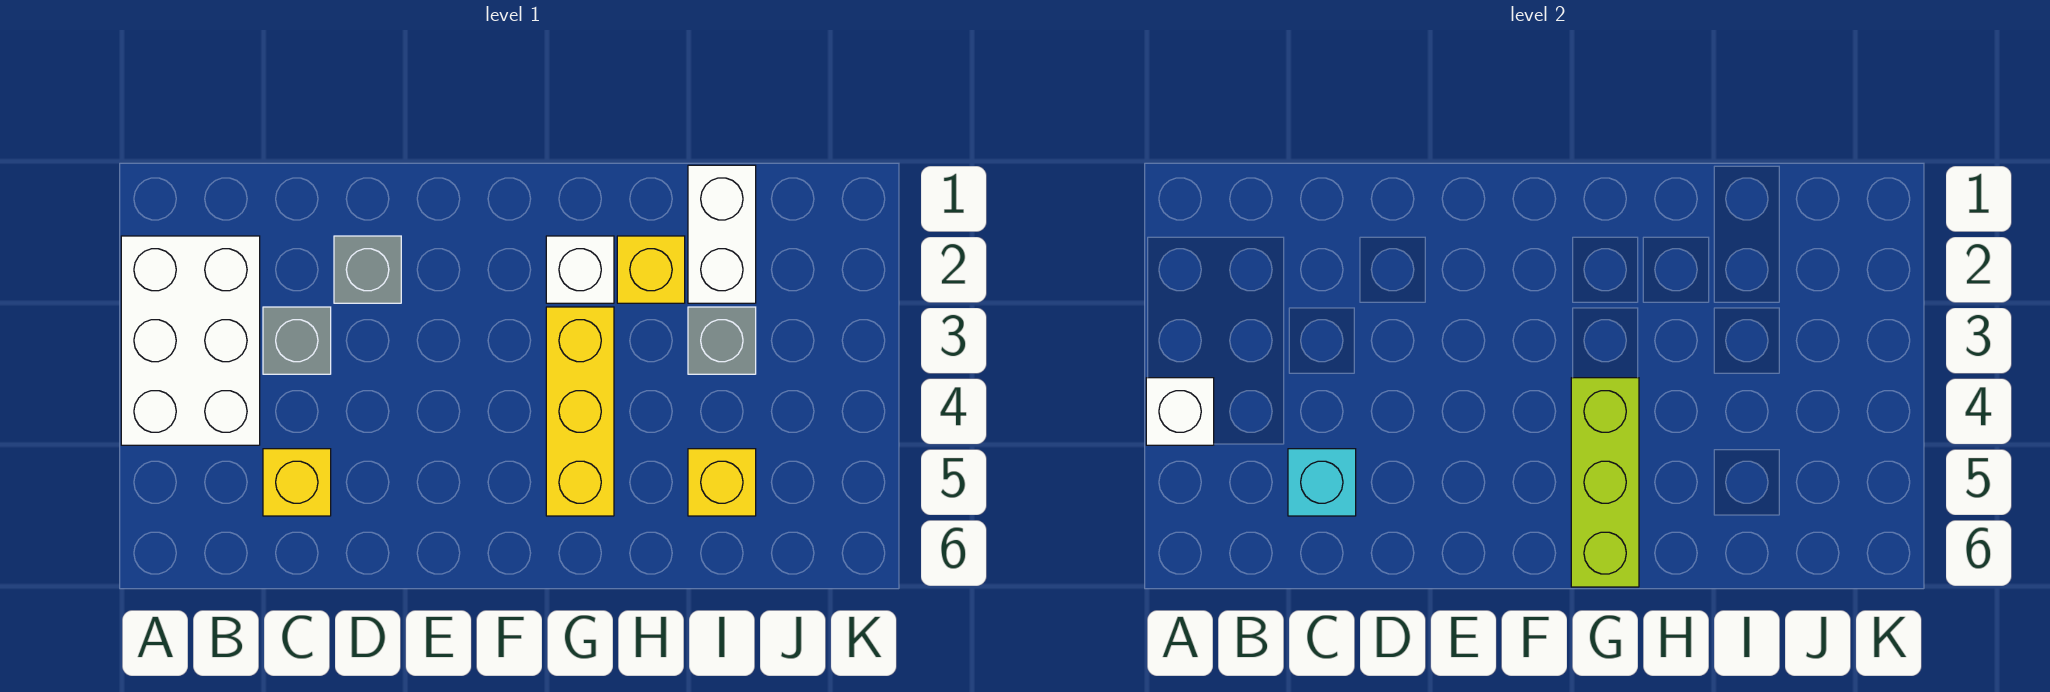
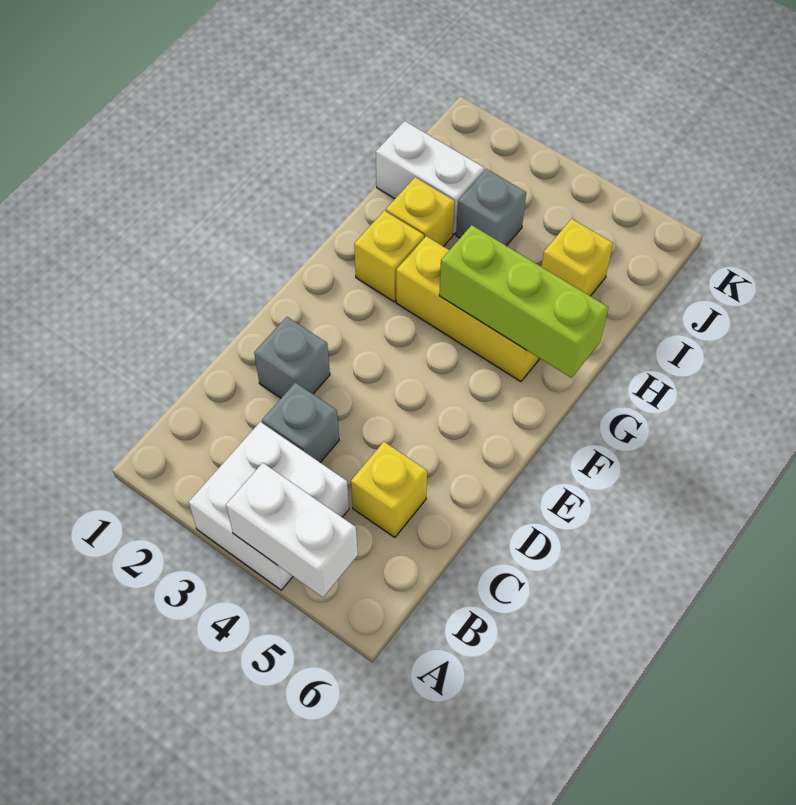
white brick A2:B4 level 1 -> white brick A3:B4 level 1
white brick A4 level 2 -> white brick A4:A5 level 2
cyan brick C5 level 2 -> none
white brick G2 level 1 -> yellow brick G2 level 1

